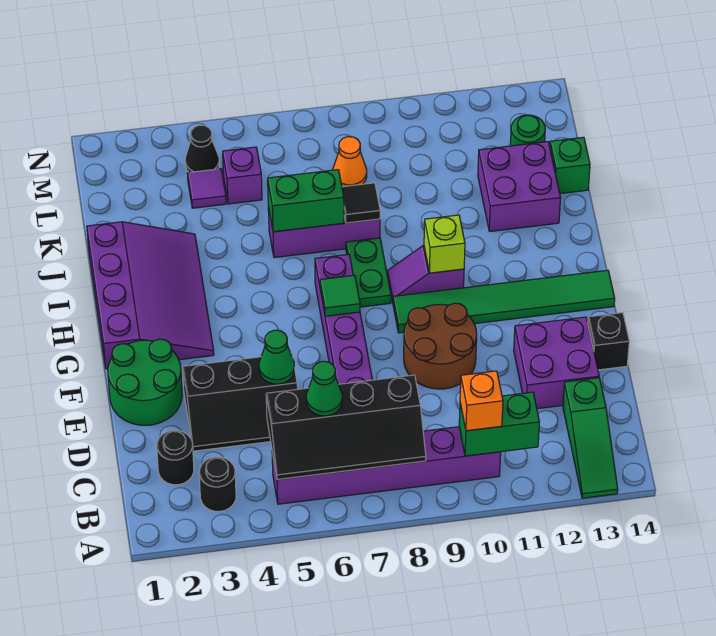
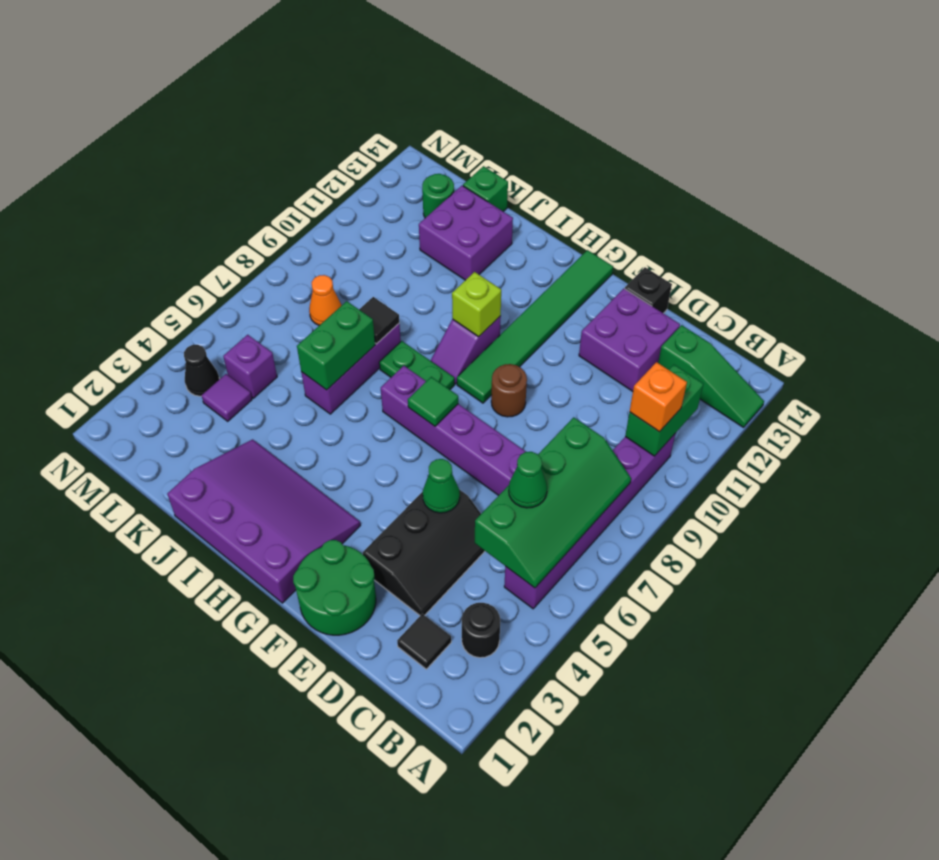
black slope B5:C8 level 2 top C -> green slope B5:C8 level 2 top C
black round brick C2 level 1 -> black tile C2 level 1
brown round brick E9:F10 level 1 -> brown round brick F9 level 1

